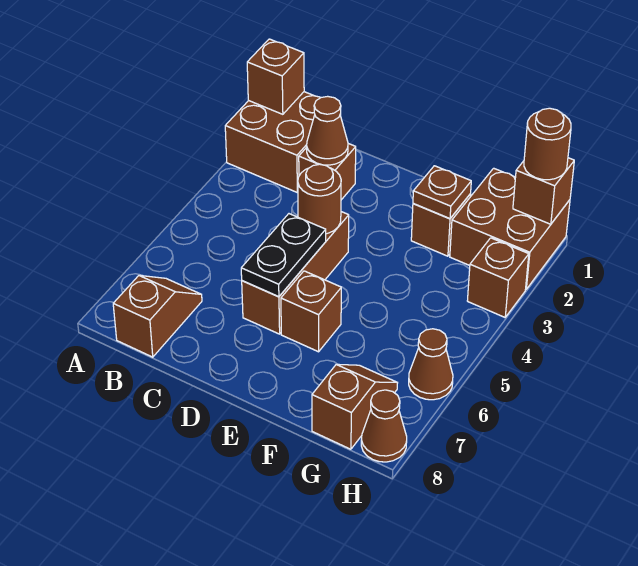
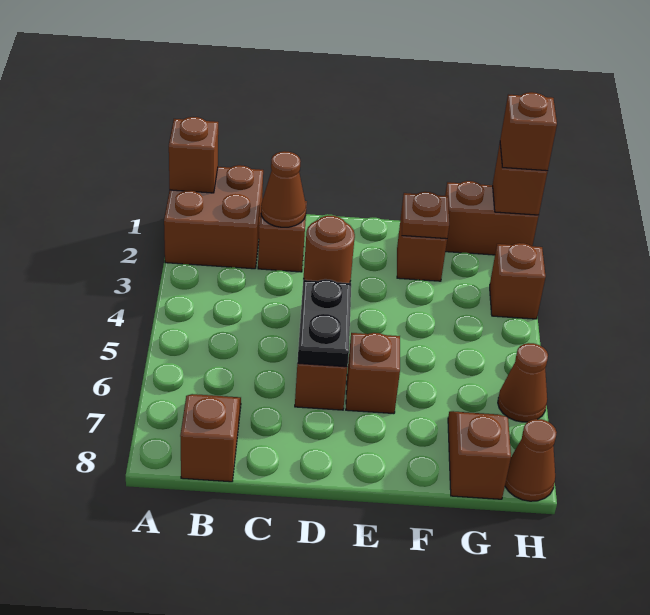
brown brick G1:H2 level 1 -> brown brick G1:H1 level 1
brown round brick H1 level 3 -> brown brick H1 level 3

